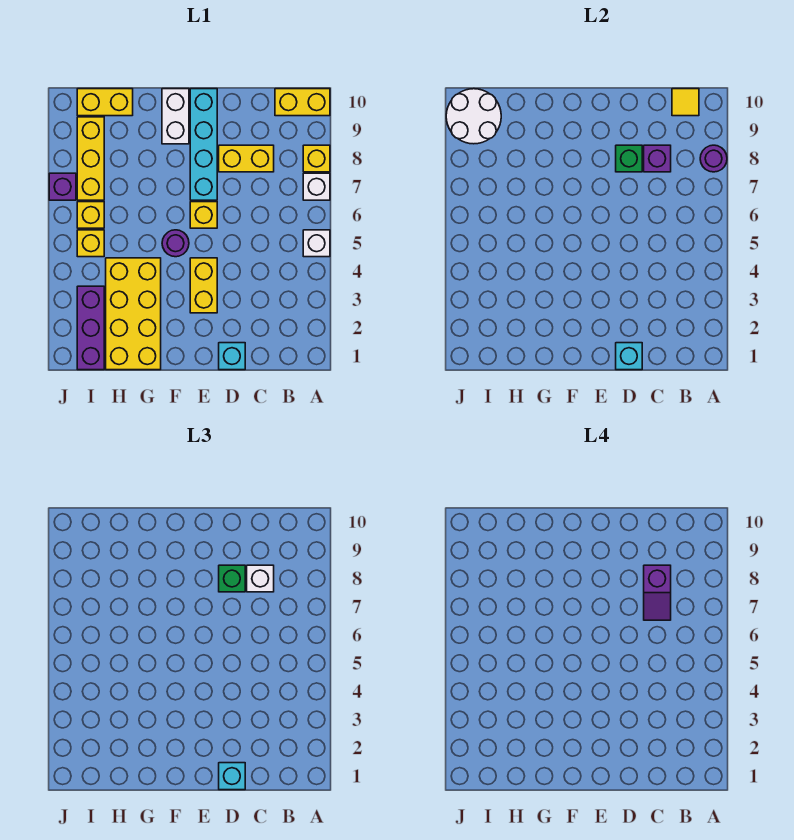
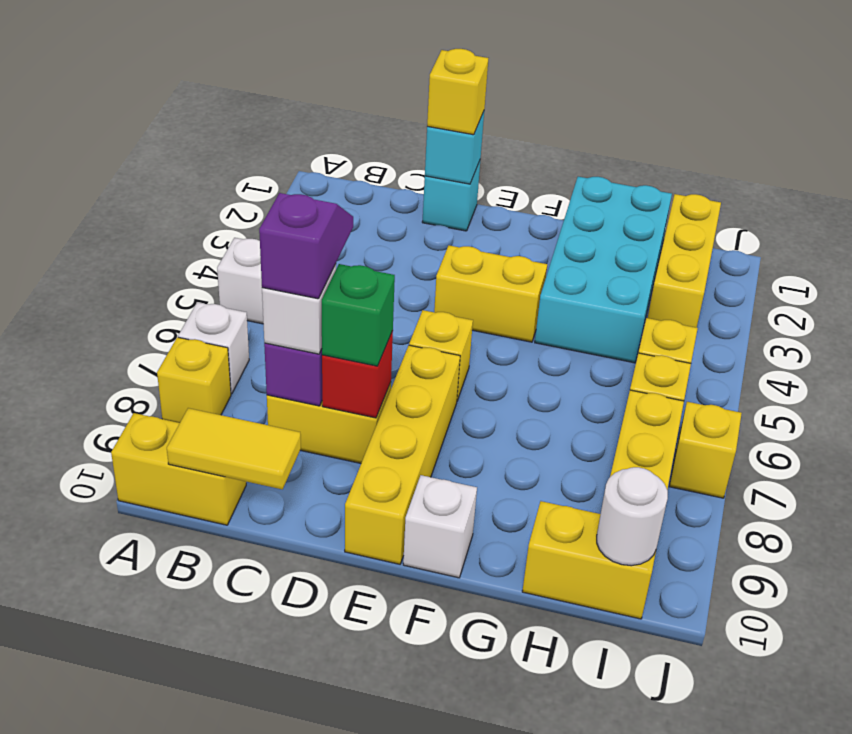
purple round brick A8 level 2 -> none
yellow tile B10 level 2 -> yellow tile B10:C10 level 2
cyan brick D1 level 3 -> yellow brick D1 level 3
green brick D8 level 2 -> red brick D8 level 2
yellow brick E3:E4 level 1 -> yellow brick E4:F4 level 1
cyan brick E7:E10 level 1 -> yellow brick E7:E10 level 1
purple round brick F5 level 1 -> none
white brick F9:F10 level 1 -> white brick F10 level 1
yellow brick G1:H4 level 1 -> cyan brick G1:H4 level 1
purple brick I1:I3 level 1 -> yellow brick I1:I3 level 1
white round brick I9:J10 level 2 -> white round brick I10 level 2
purple brick J7 level 1 -> yellow brick J7 level 1

